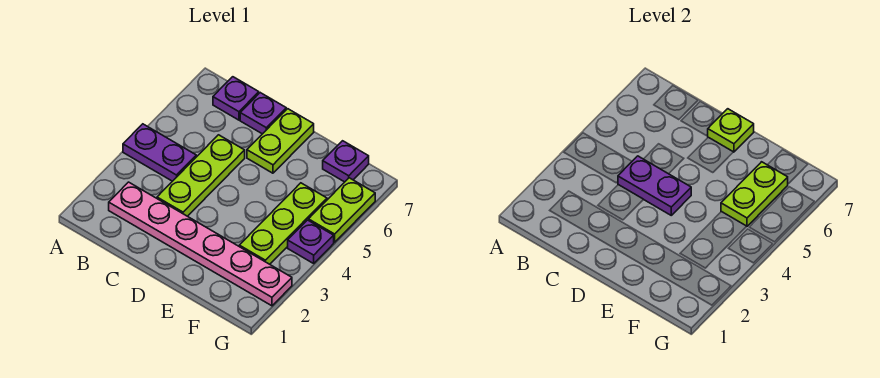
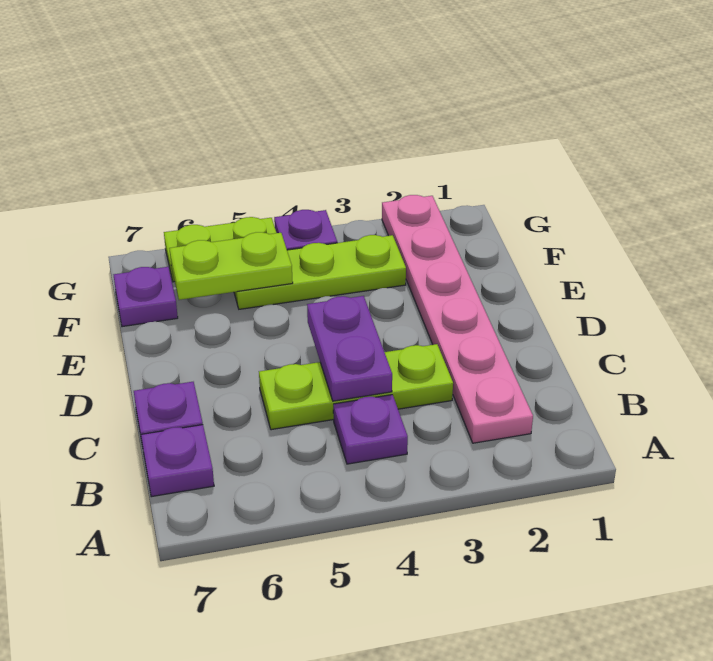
purple plate A4:B4 level 1 -> purple plate B4 level 1
lime plate D6:D7 level 1 -> none
lime plate D7 level 2 -> none

